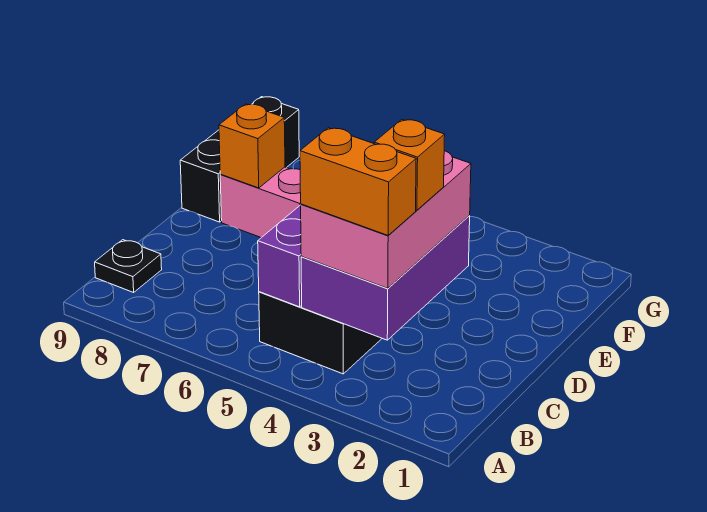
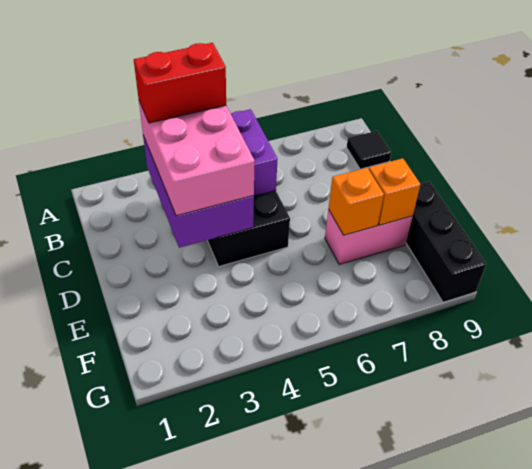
orange brick B3:B4 level 4 -> red brick B3:B4 level 4
black plate B9 level 1 -> black tile B9 level 1
orange brick C3 level 4 -> orange brick E7 level 2

